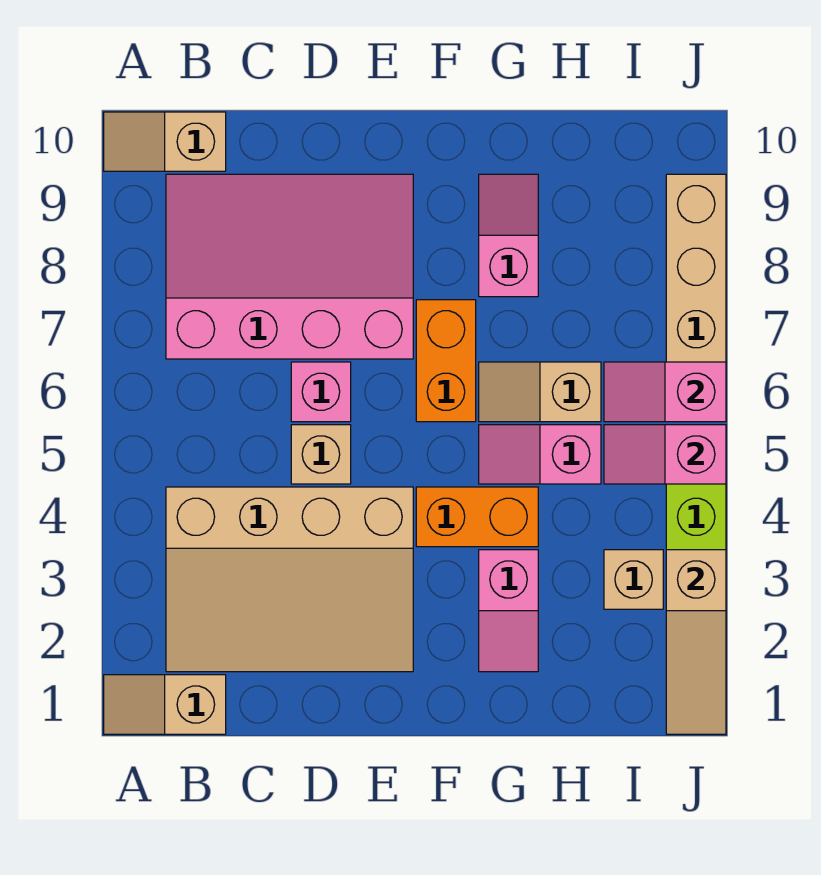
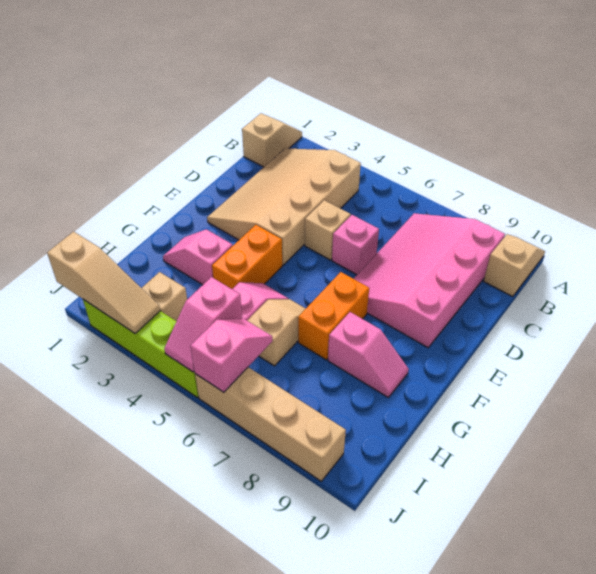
pink slope B7:E9 level 1 top 7 -> pink slope B7:E9 level 1 top 9
orange brick F6:F7 level 1 -> orange brick F7:G7 level 1
pink slope I5:J5 level 2 top J -> pink slope I5:J5 level 2 top I
tan slope J1:J3 level 2 top 3 -> tan slope J1:J3 level 2 top 1

